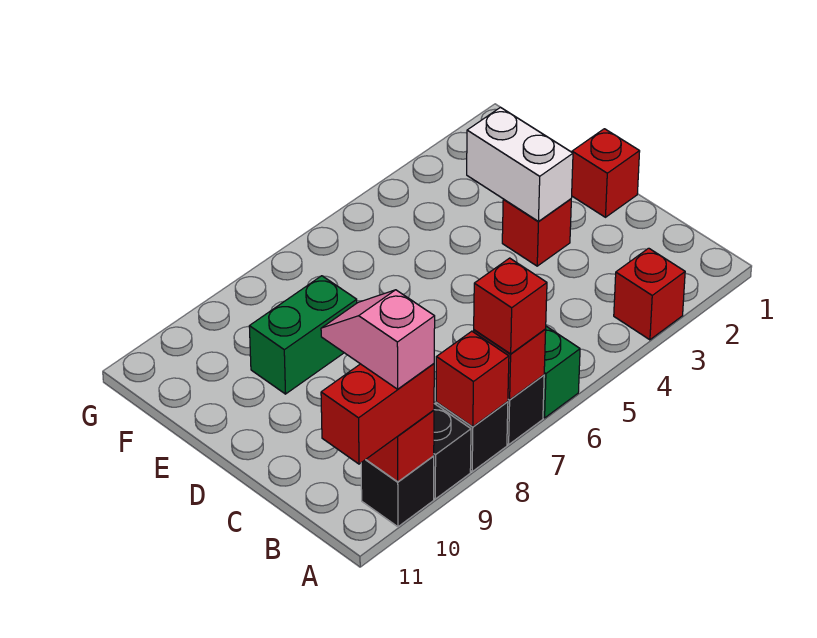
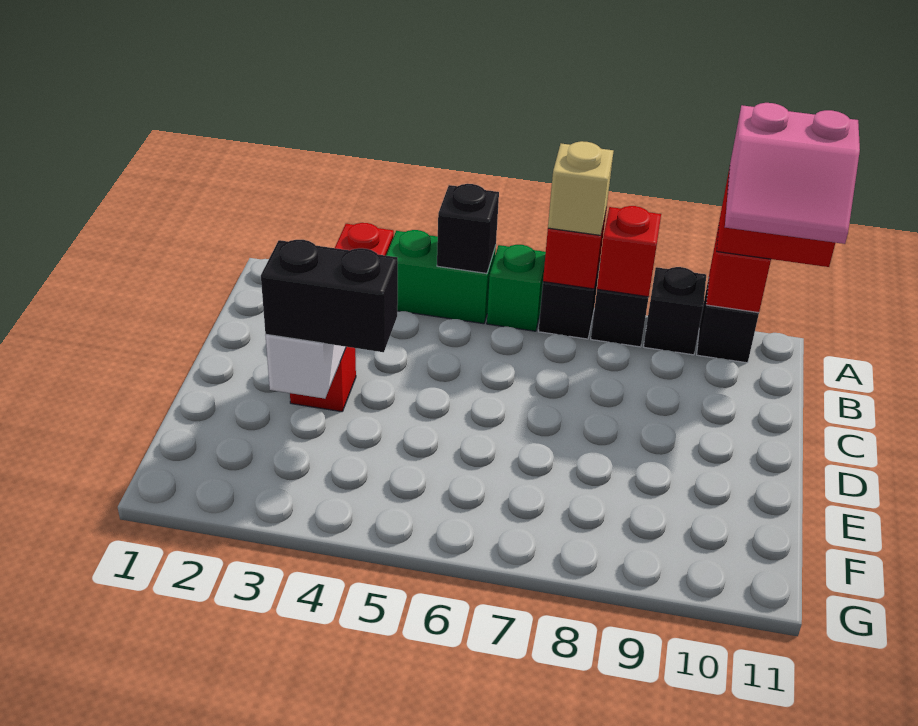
none -> black brick A5 level 2
red brick A7 level 3 -> tan brick A7 level 3
pink slope A10:B10 level 4 top A -> pink slope A10:B11 level 4 top A
red brick D1 level 1 -> none
none -> black brick E3:E4 level 3
green brick E8:E9 level 1 -> green brick A4:A5 level 1

